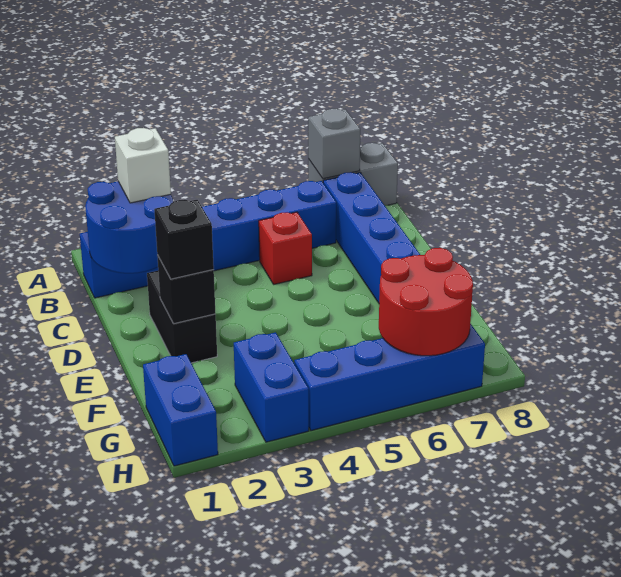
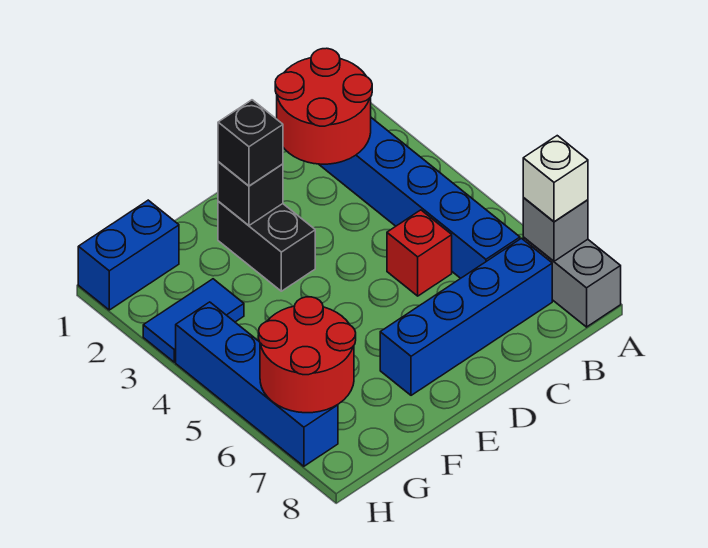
blue round brick B1:C2 level 2 -> red round brick B1:C2 level 2
white brick B2 level 3 -> white brick A7 level 3
black brick D2:E2 level 1 -> black brick E2:E3 level 1
blue brick G3:H3 level 1 -> blue tile G3:H3 level 1

